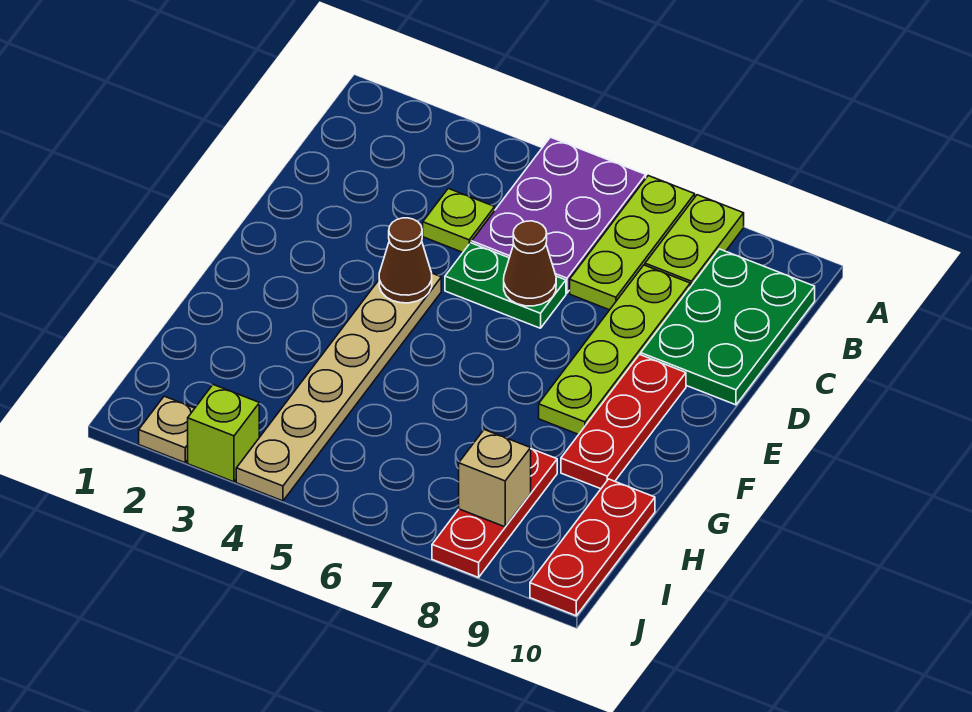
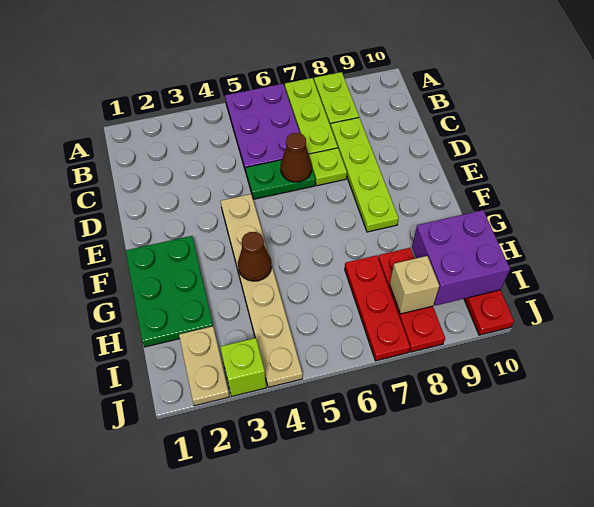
green plate B9:D10 level 1 -> green plate F1:H2 level 1
lime plate C4 level 1 -> lime plate D7 level 1
brown cone E4 level 2 -> brown cone G4 level 2
red plate E9:G9 level 1 -> red plate H7:J7 level 1
none -> purple brick H9:I10 level 2
tan plate J2 level 1 -> tan plate I2:J2 level 1

